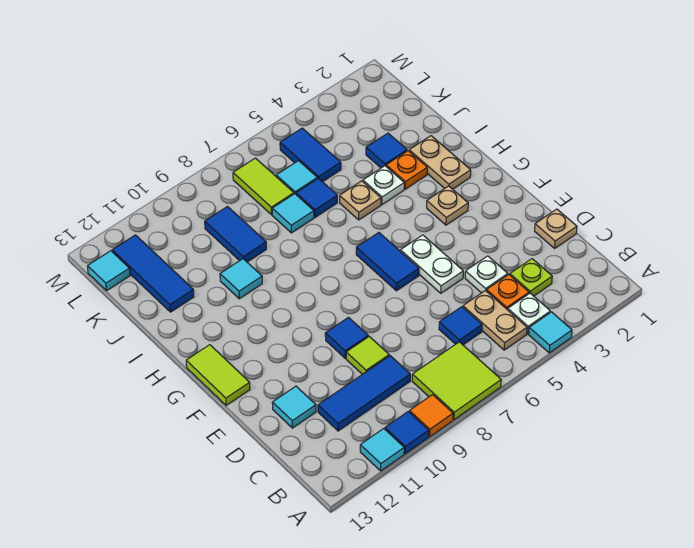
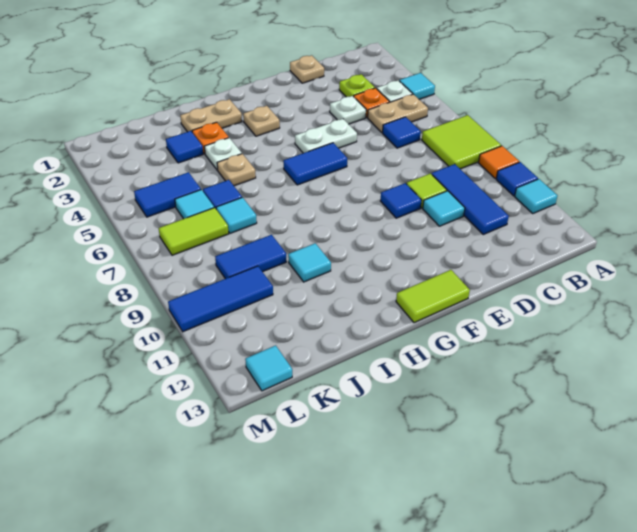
cyan tile D12 level 1 -> cyan tile D10 level 1
blue tile J12:L12 level 1 -> blue tile K10:M10 level 1

